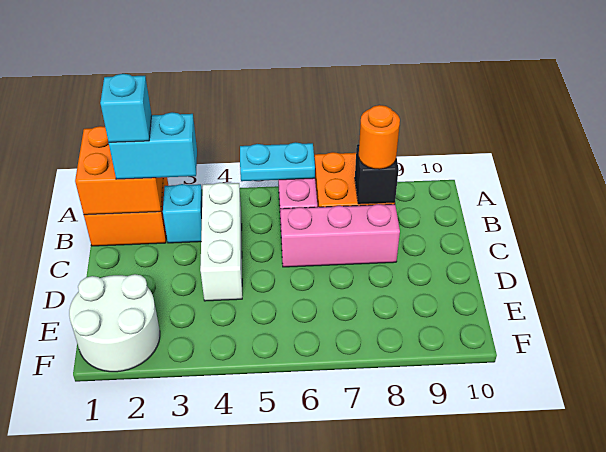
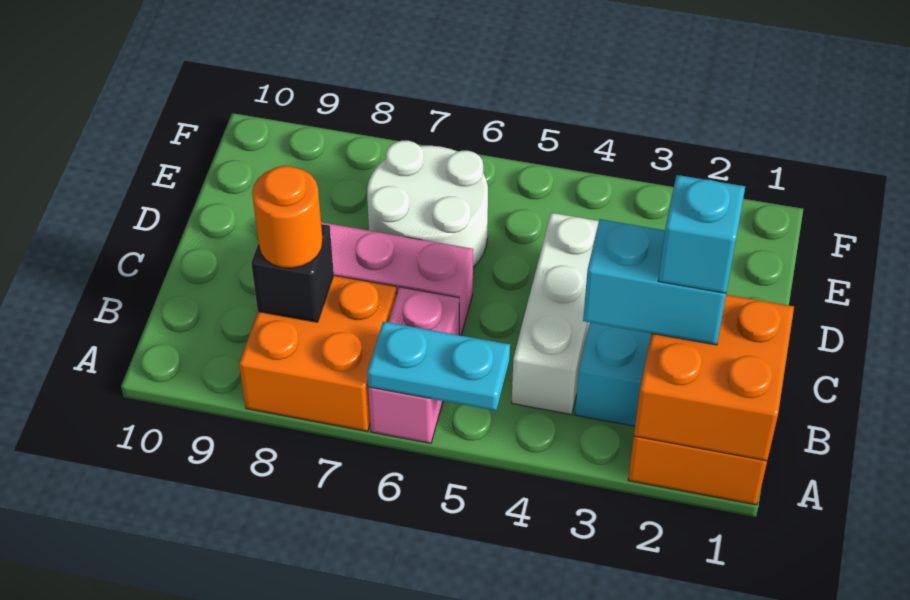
white round brick E1:F2 level 1 -> white round brick D6:E7 level 1

